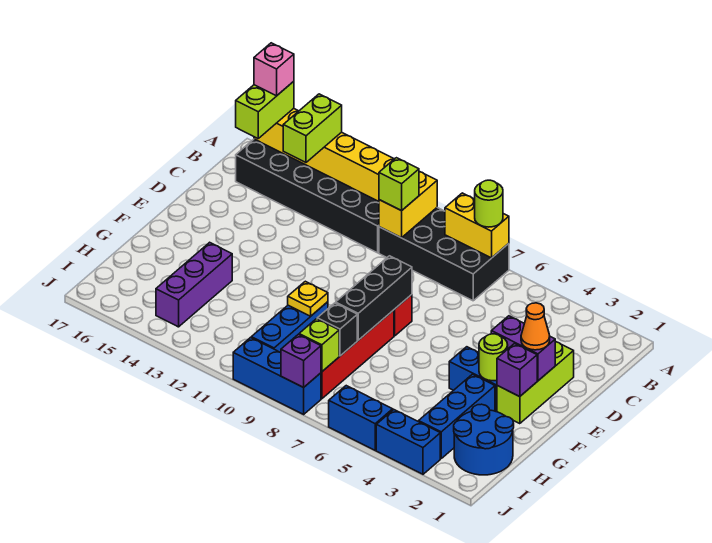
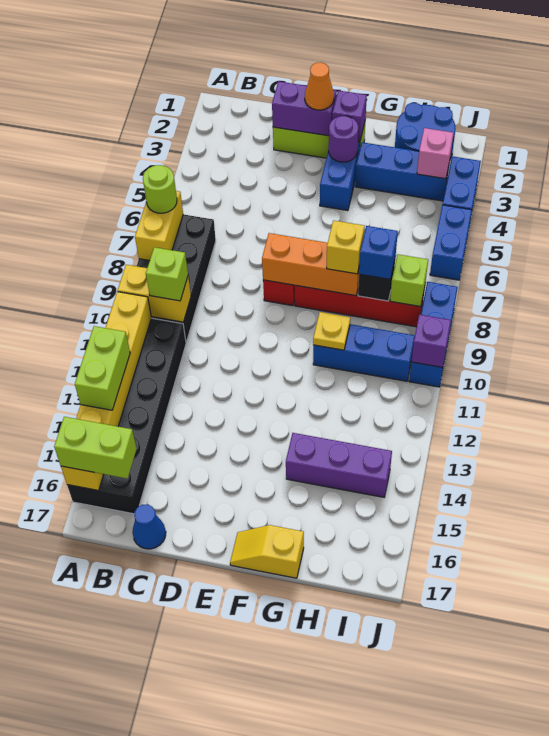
lime brick A14:B14 level 3 -> lime brick A13:A14 level 3
pink brick A16 level 4 -> pink brick I3 level 2
none -> blue cone C17 level 1
purple brick E2:E3 level 2 -> purple brick D2:E2 level 2
black brick E8:G8 level 2 -> orange brick E8:G8 level 2
lime round brick F3 level 2 -> purple round brick F3 level 2
none -> yellow slope F17:G17 level 1 top G
none -> yellow brick G8 level 3
none -> blue brick H8 level 3
purple brick J8 level 2 -> purple brick J10 level 2

